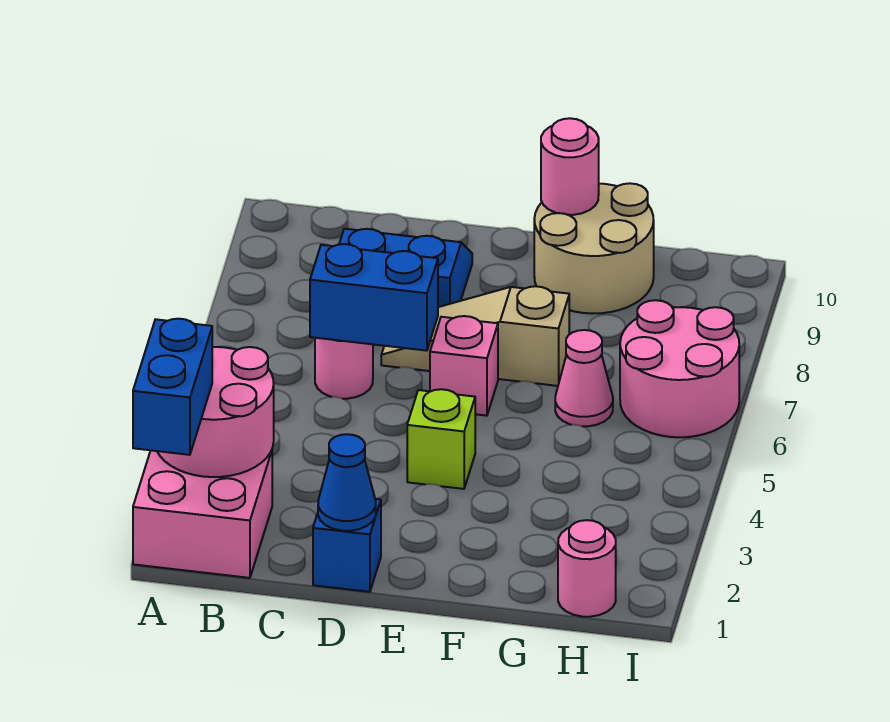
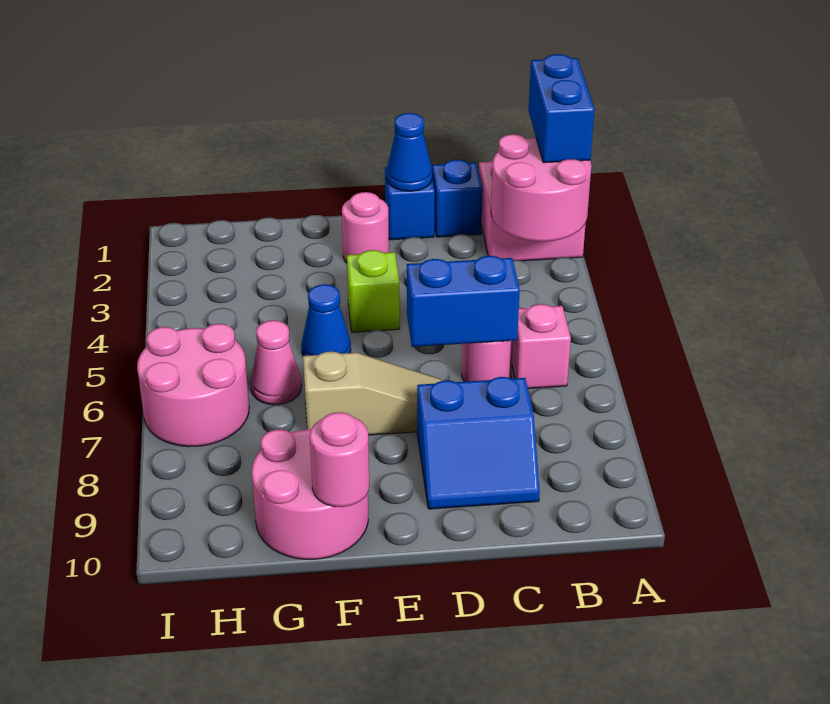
none -> blue brick C1 level 1
pink brick E6 level 1 -> pink brick B6 level 1
none -> blue cone F5 level 1
tan round brick F9:G10 level 1 -> pink round brick F9:G10 level 1
pink round brick H1 level 1 -> pink round brick E2 level 1

